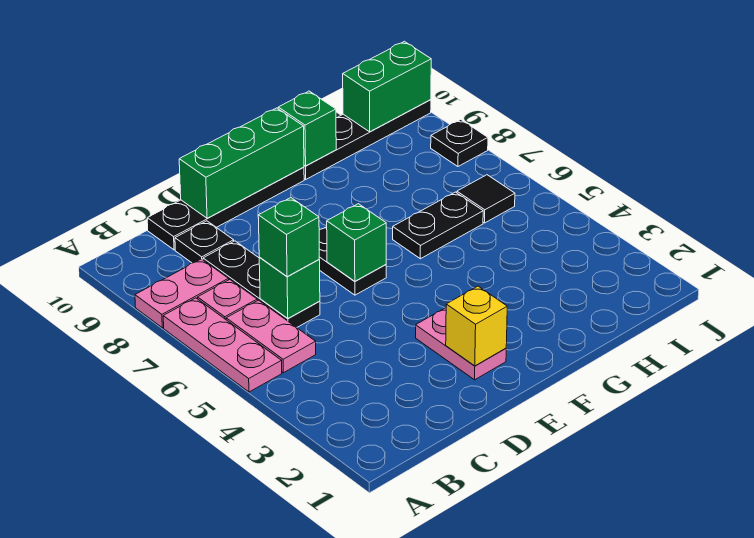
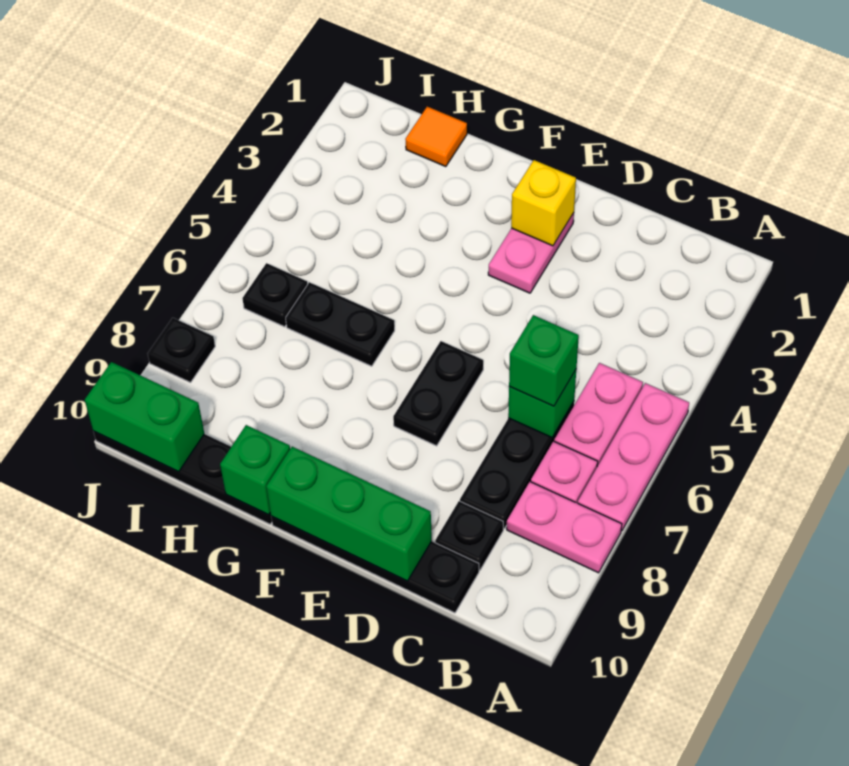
green brick E6 level 2 -> none
none -> orange tile H1 level 1
black tile I6 level 1 -> black plate I6 level 1

